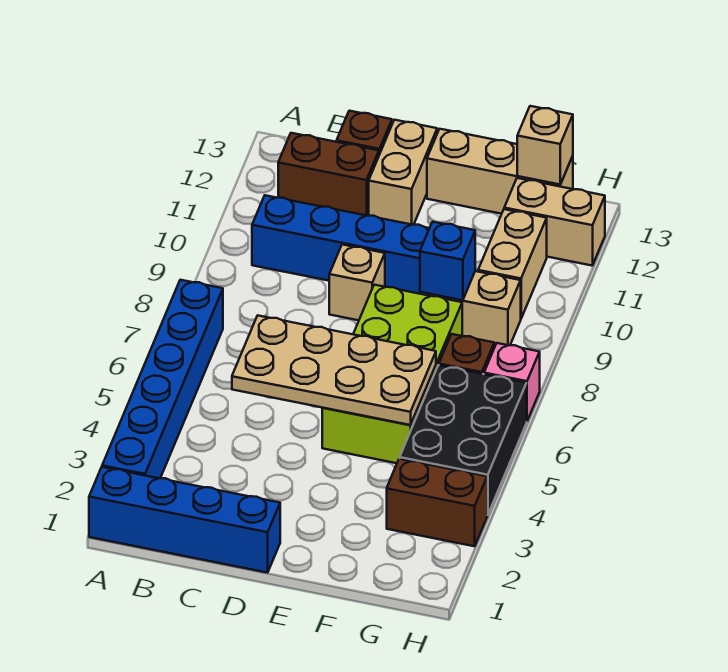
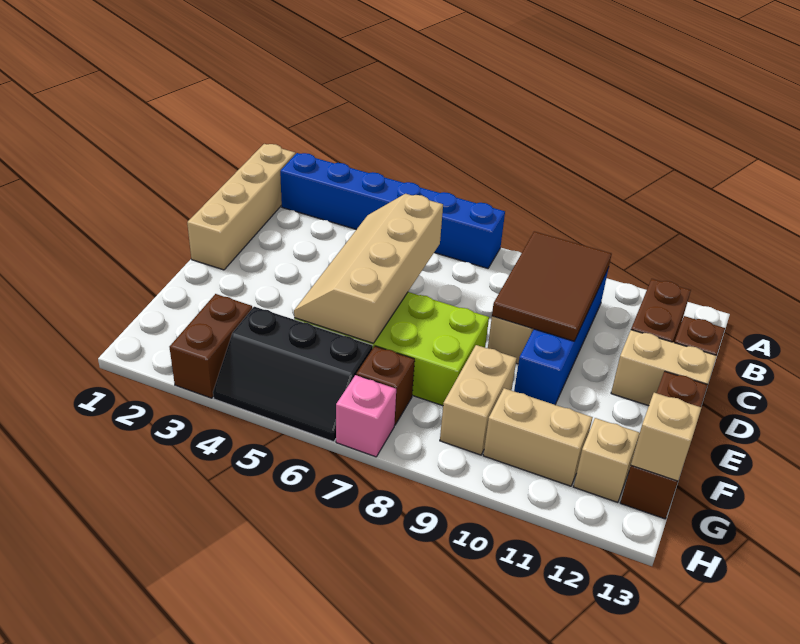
blue brick A1:D1 level 1 -> tan brick A1:D1 level 1
none -> brown tile B9:D10 level 2
tan plate C5:F6 level 2 -> tan slope C5:F6 level 2 top 6
tan brick E13:G13 level 1 -> brown brick E13:G13 level 1
blue brick F9 level 2 -> none
black brick G4:H6 level 1 -> black slope G4:H6 level 1 top G
tan brick G12:H12 level 1 -> tan brick G12 level 1

